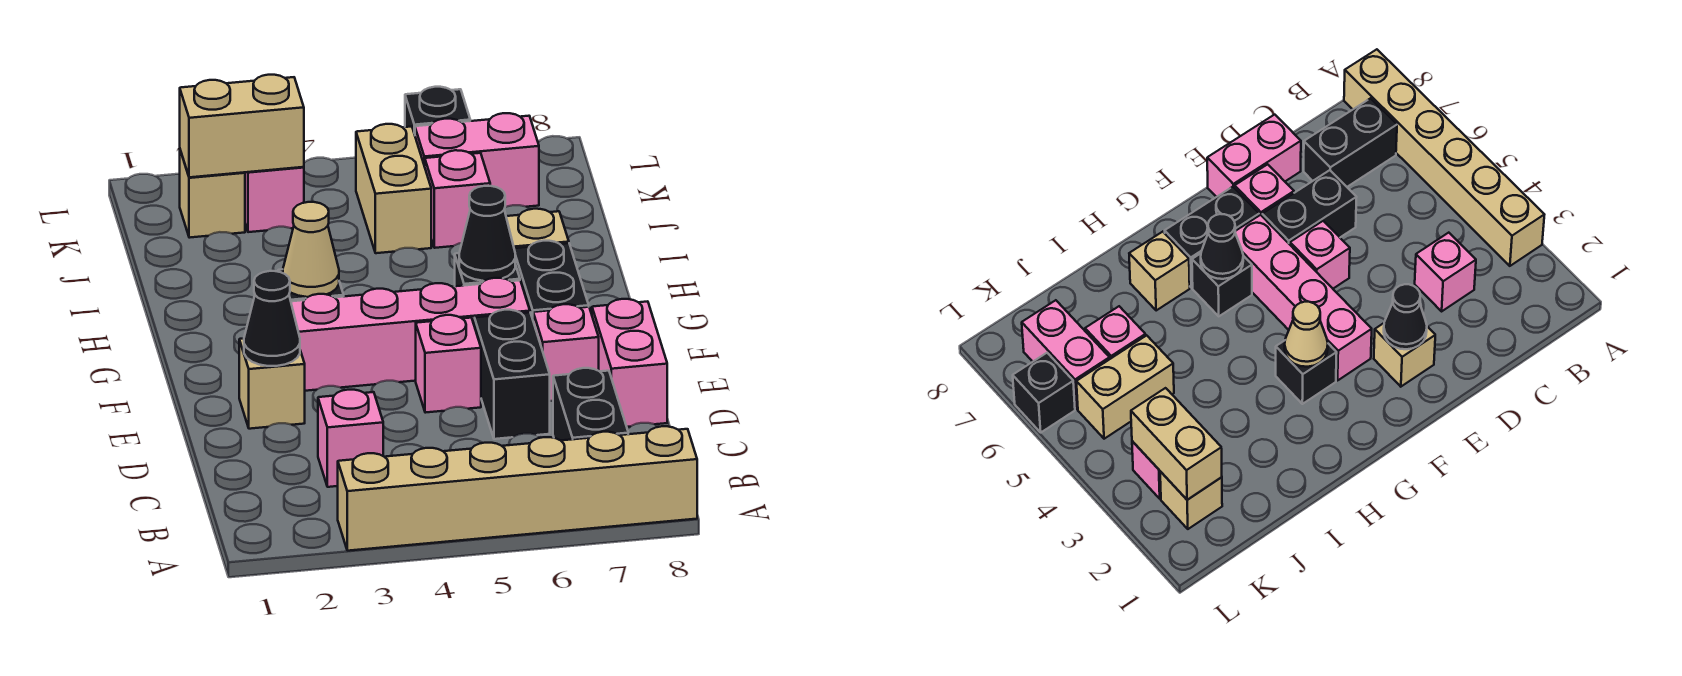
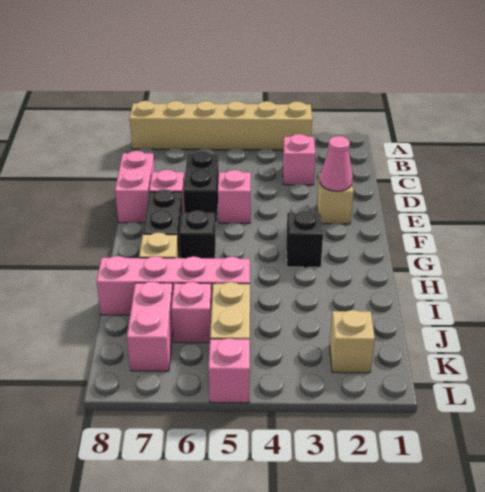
black brick B7:C7 level 1 -> none
black cone E2 level 2 -> pink cone E2 level 2
pink brick F3:F6 level 1 -> pink brick I5:I8 level 1
tan cone G3 level 2 -> none
black cone G6 level 2 -> none
tan brick K2:K3 level 2 -> none
pink brick K3 level 1 -> pink brick L5 level 1
pink brick K6:K7 level 1 -> pink brick J7:K7 level 1
black brick L6 level 1 -> none

